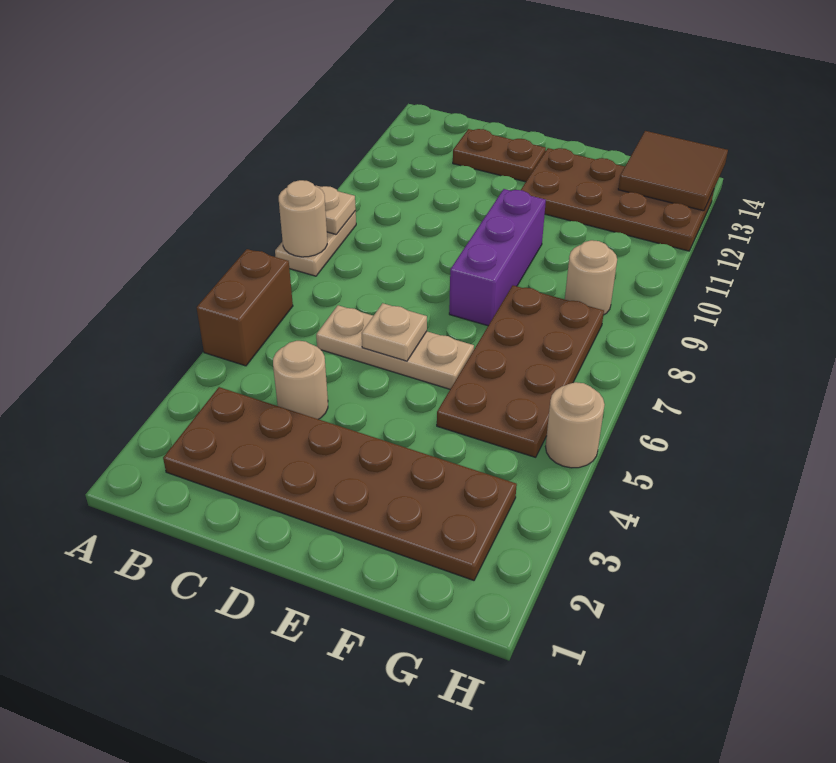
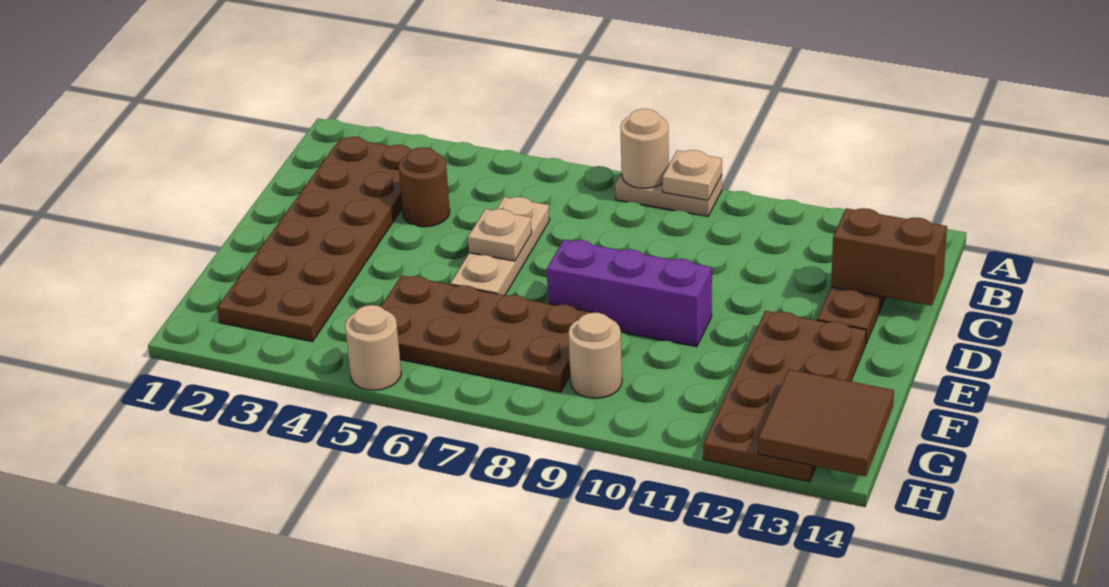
brown brick A5:A6 level 1 -> brown brick C13:C14 level 2
tan round brick C4 level 1 -> brown round brick C4 level 1

